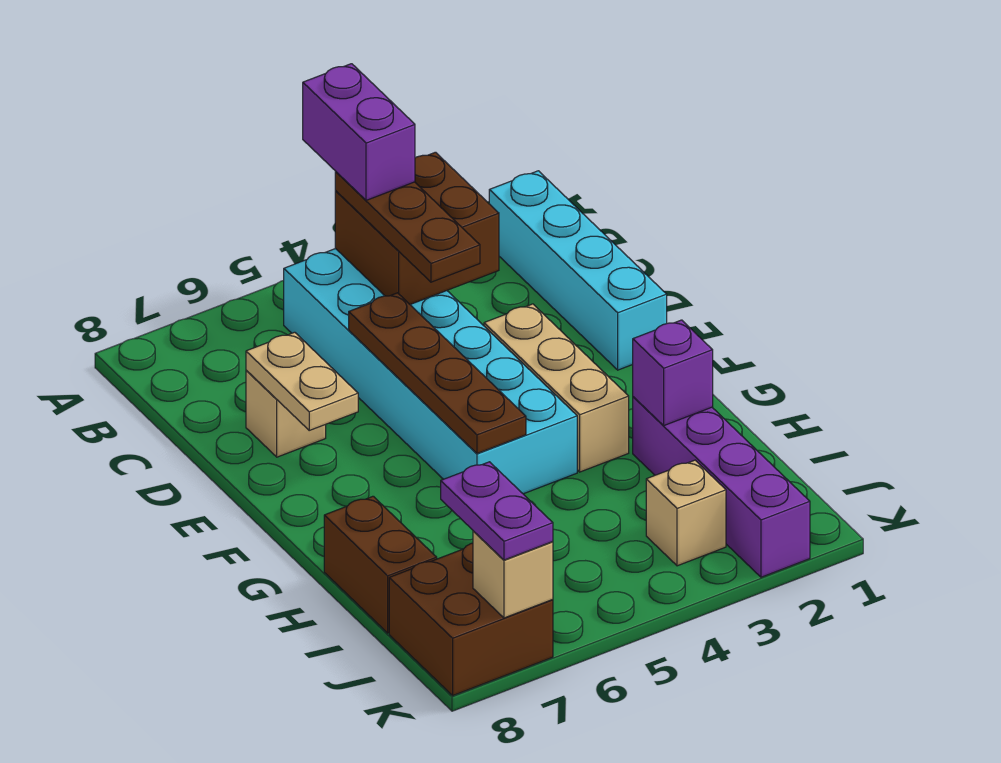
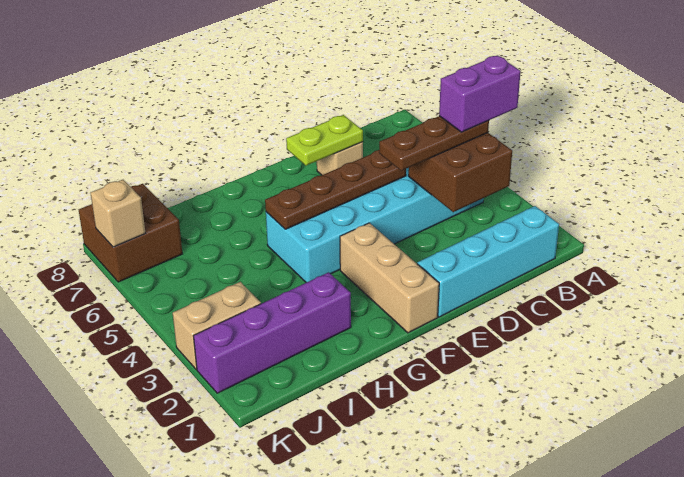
tan plate D7:E7 level 2 -> lime plate D7:E7 level 2
tan brick E3:G3 level 1 -> tan brick F1:F3 level 1
purple brick H2 level 2 -> none
brown brick H8:I8 level 1 -> none
tan brick J3 level 1 -> tan brick J3:K3 level 1
purple plate J7:K7 level 3 -> none

